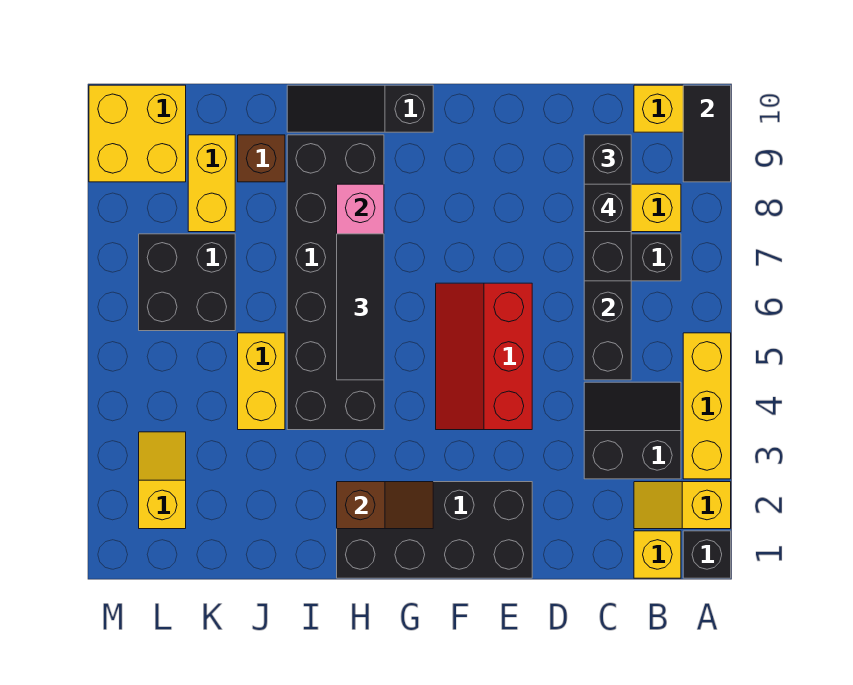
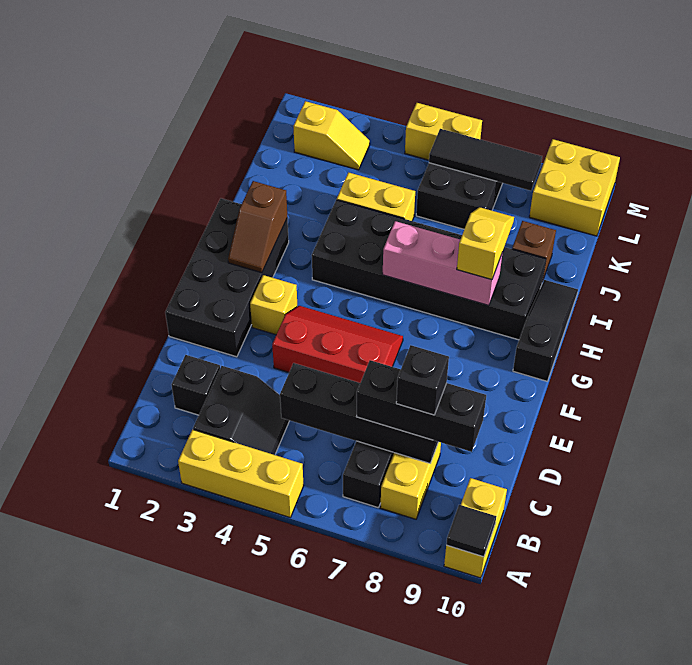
black brick A1 level 1 -> black brick C2 level 1
yellow slope A2:B2 level 1 top A -> yellow slope H8:I8 level 3 top H
black tile A9:A10 level 2 -> black tile A10 level 2
yellow brick B1 level 1 -> yellow brick F3 level 1
black tile H5:H7 level 3 -> black tile L6:L8 level 2
yellow brick K8:K9 level 1 -> yellow brick M5:M6 level 1

